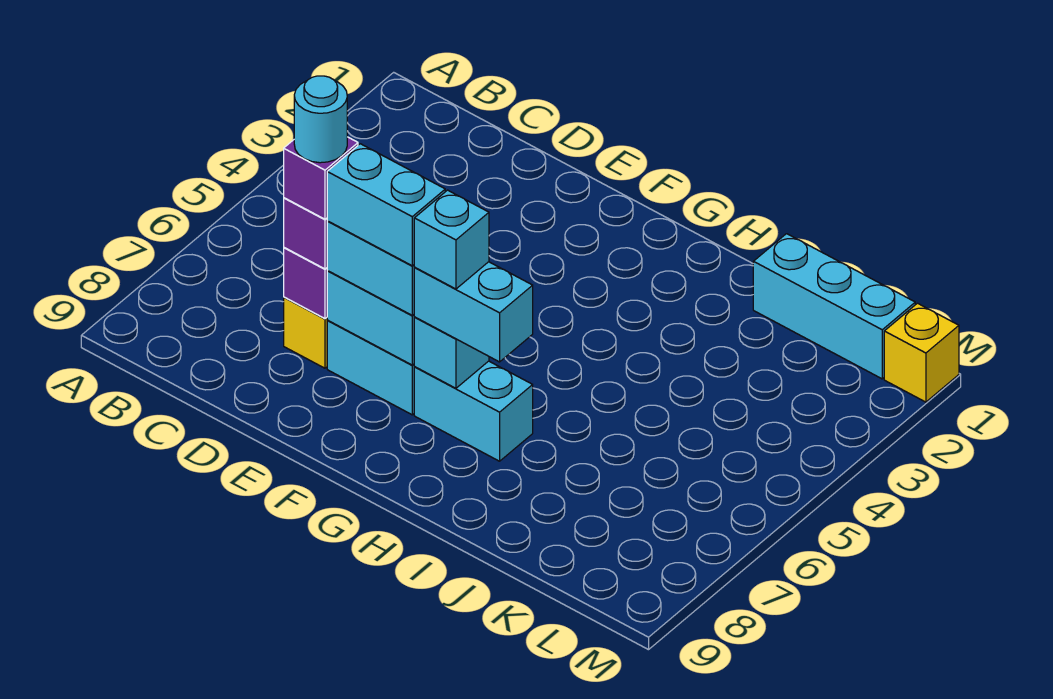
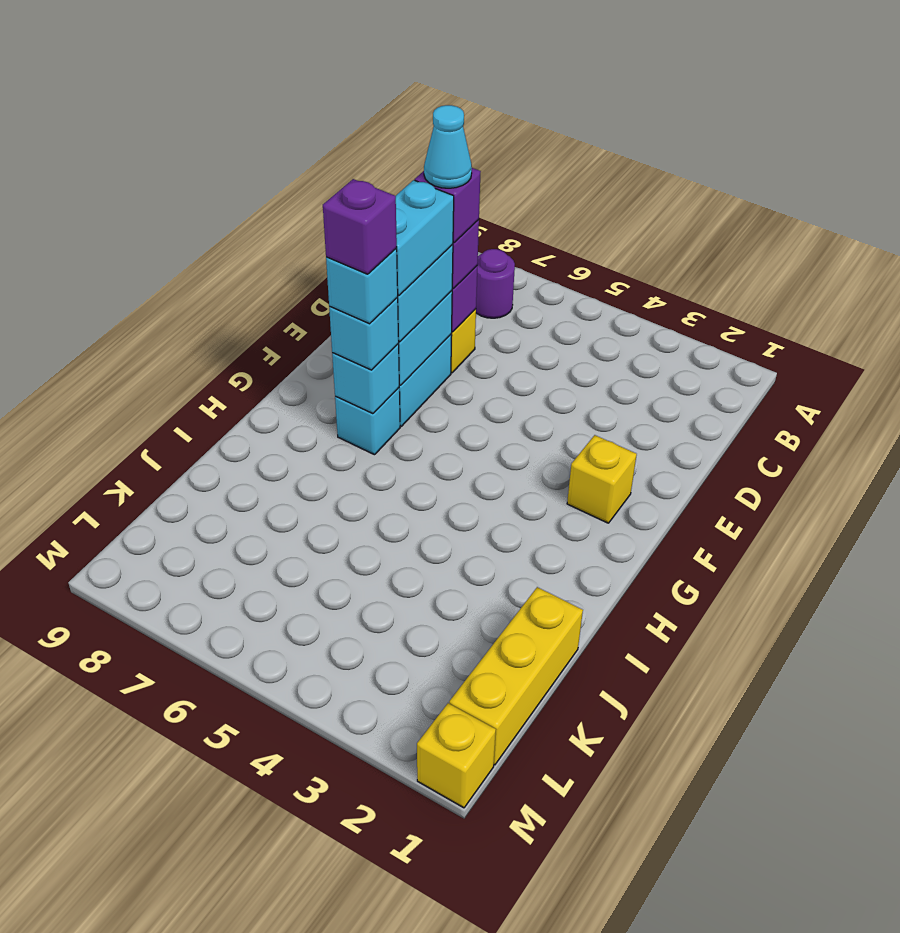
none -> purple round brick B7 level 1
cyan round brick D7 level 5 -> cyan cone D7 level 5
none -> yellow brick F2 level 1
cyan brick G7:H7 level 1 -> cyan brick G7 level 1
cyan brick G7:H7 level 3 -> cyan brick G7 level 3
none -> purple brick G7 level 5
cyan brick J1:L1 level 1 -> yellow brick J1:L1 level 1

